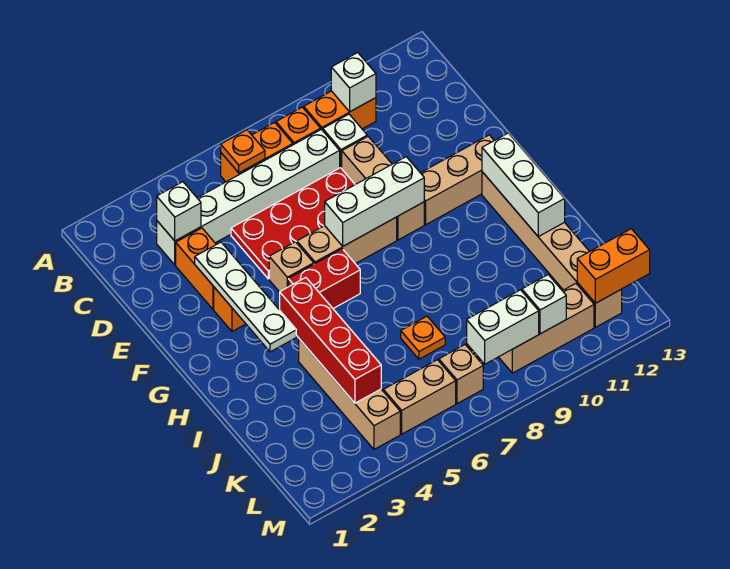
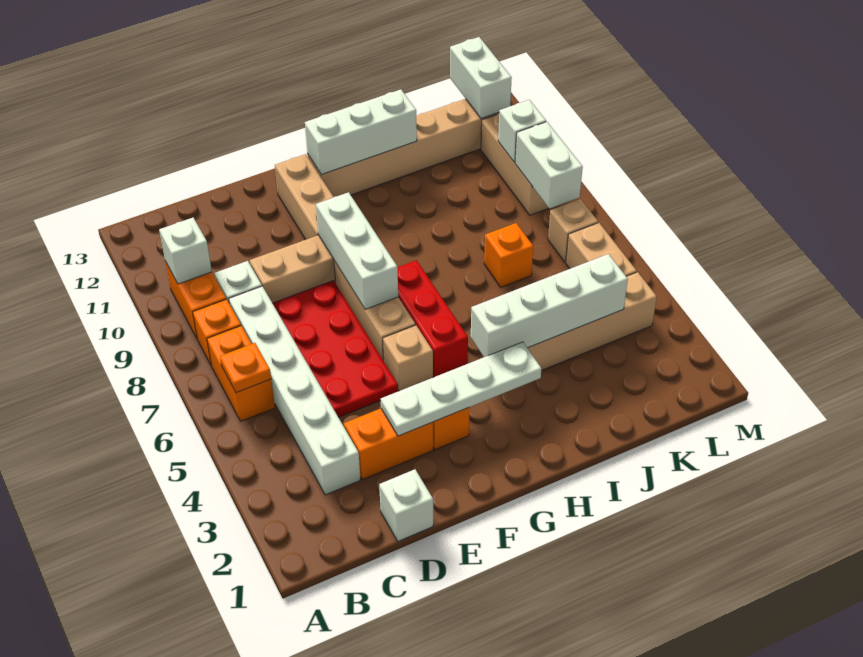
white brick C3 level 2 -> white brick D1 level 1
red brick G5:G6 level 1 -> red brick G5:G7 level 1
red brick H4:K4 level 2 -> white brick H4:K4 level 2
orange plate J7 level 1 -> orange brick J7 level 1
orange brick L12:L13 level 2 -> white brick L12:L13 level 2

